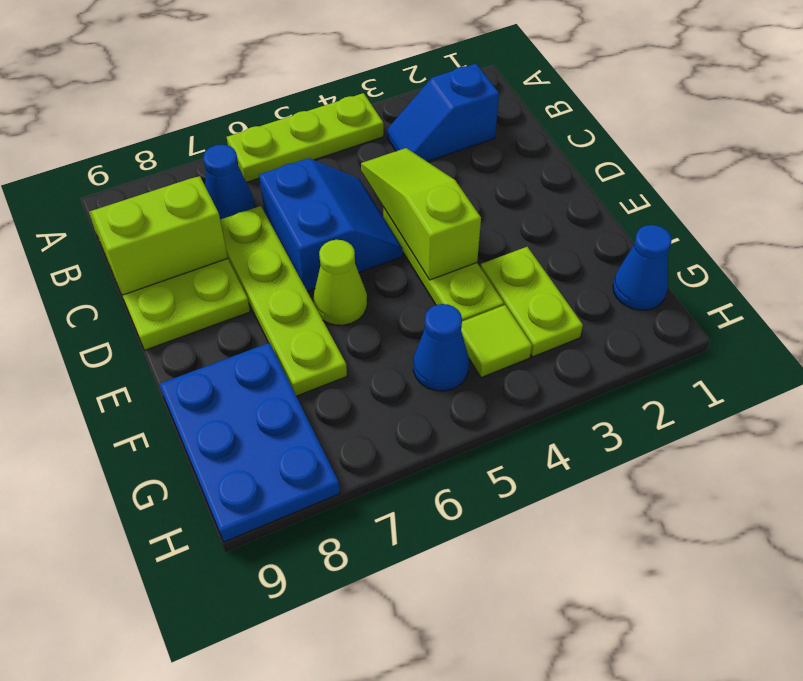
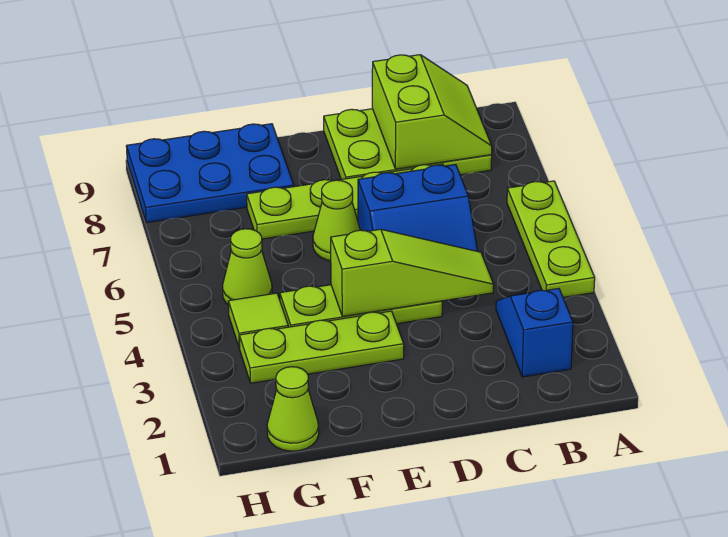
blue cone B7 level 1 -> none
lime plate F3:G3 level 1 -> lime plate E3:G3 level 1
blue cone G1 level 1 -> lime cone G1 level 1
blue cone G5 level 1 -> lime cone G5 level 1

